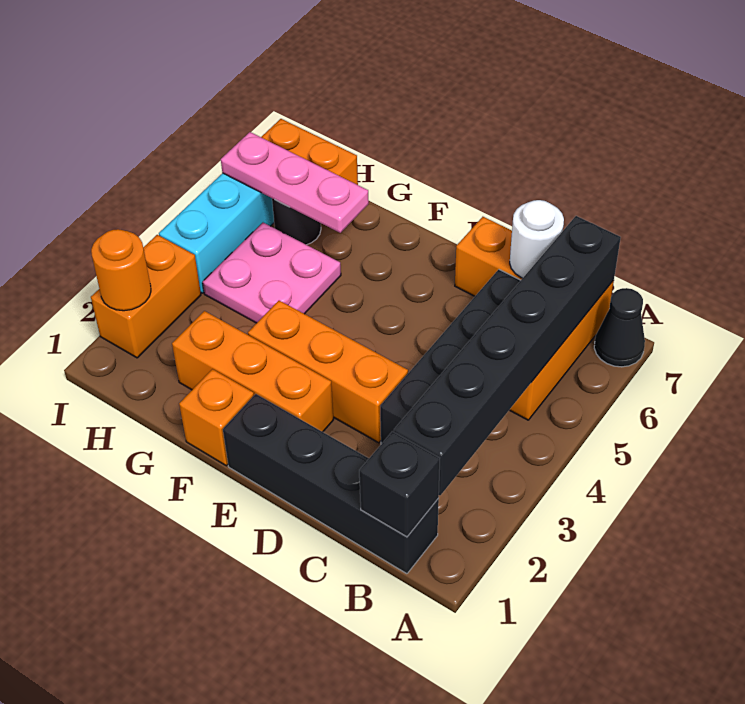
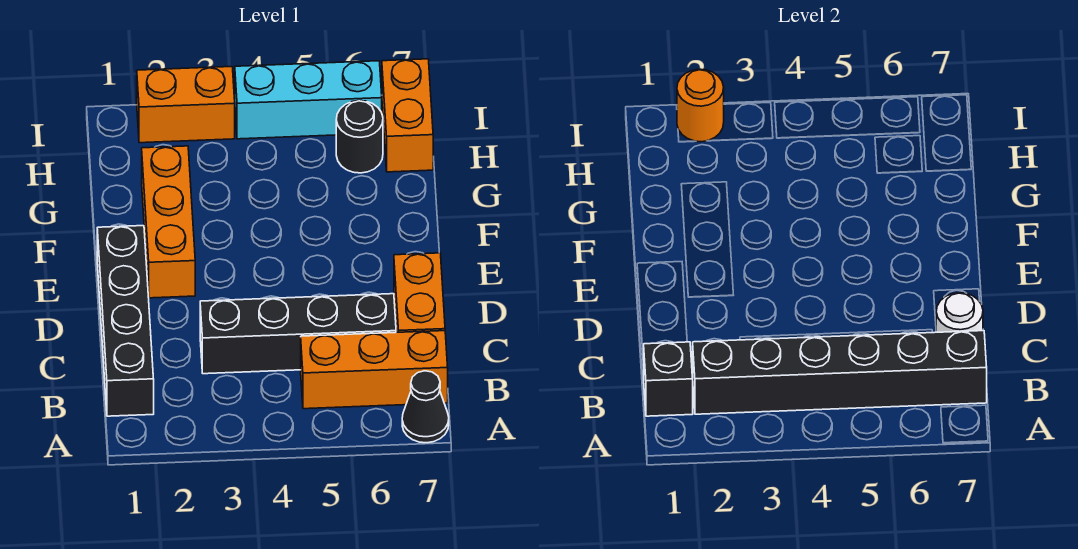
orange brick D3:F3 level 1 -> none
orange brick F1 level 1 -> none
pink plate G4:H5 level 1 -> none
pink plate G6:I6 level 2 -> none

